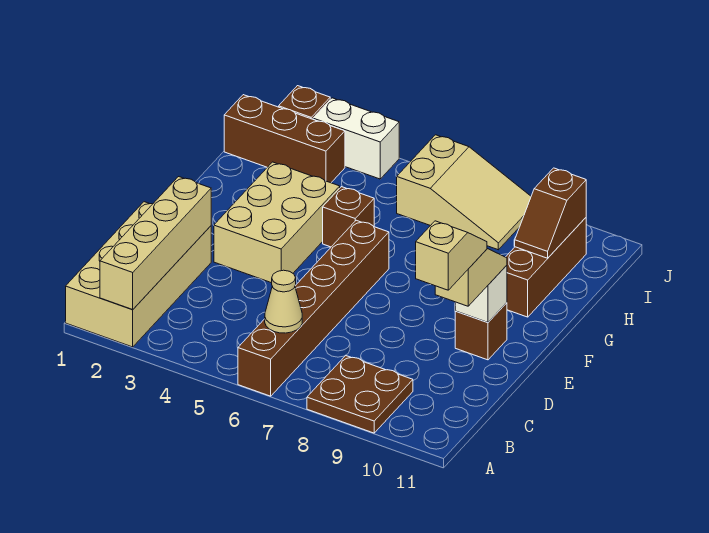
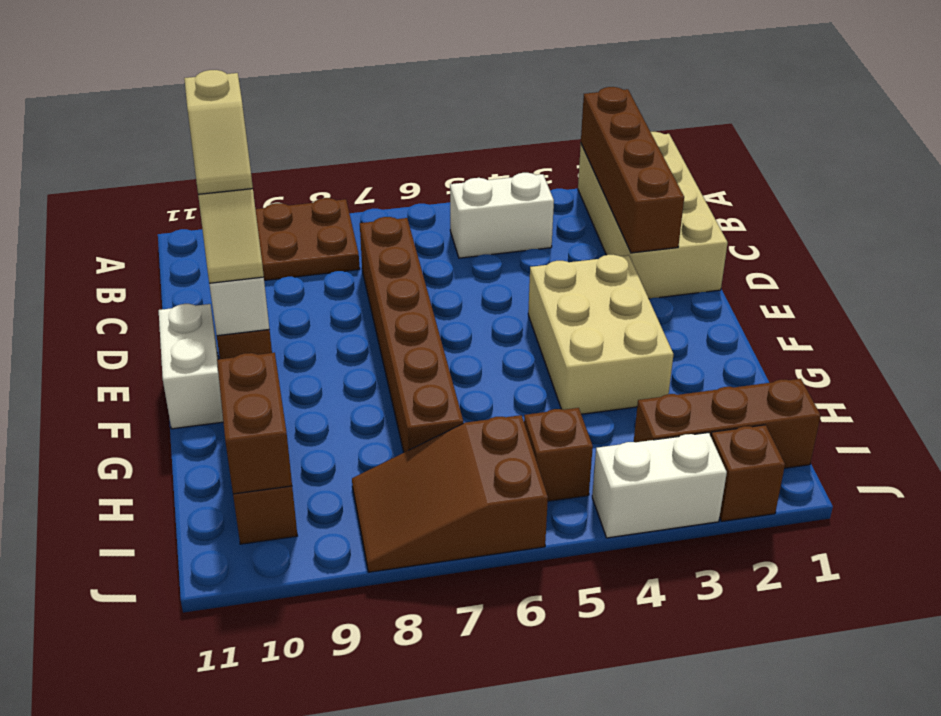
tan brick A2:D2 level 2 -> brown brick A2:D2 level 2
brown brick A6:F6 level 1 -> brown brick C7:H7 level 1
none -> white brick B4:B5 level 1
tan cone B6 level 2 -> none
none -> white brick E11:F11 level 1
brown brick G5 level 1 -> brown brick I5 level 1
brown slope H10:I10 level 2 top I -> brown brick H10:I10 level 2
tan slope I6:J8 level 1 top 6 -> brown slope I6:J8 level 1 top 6

